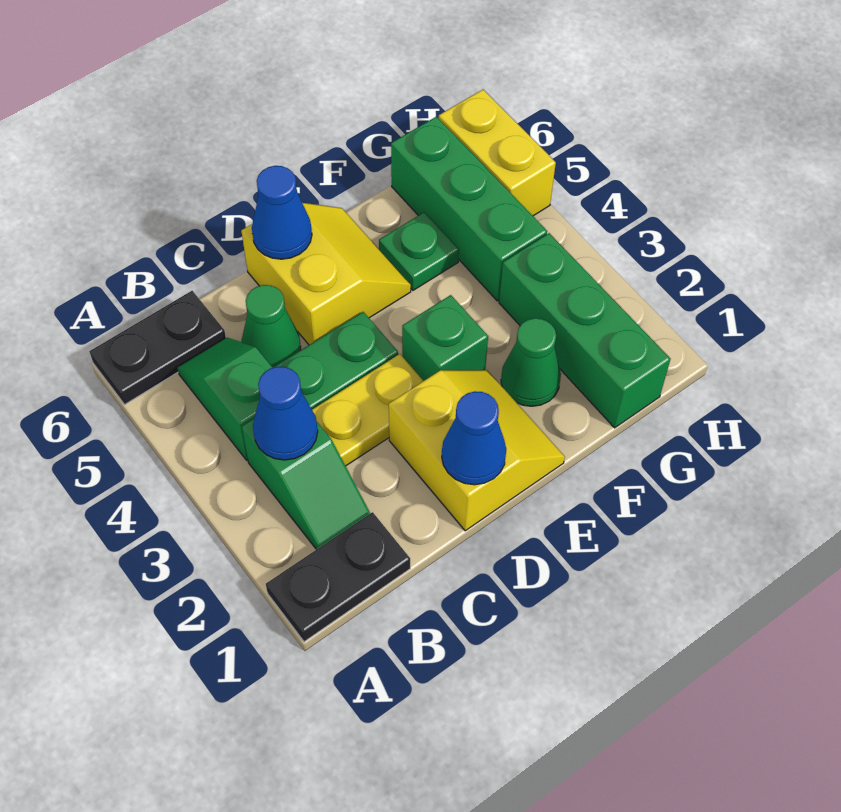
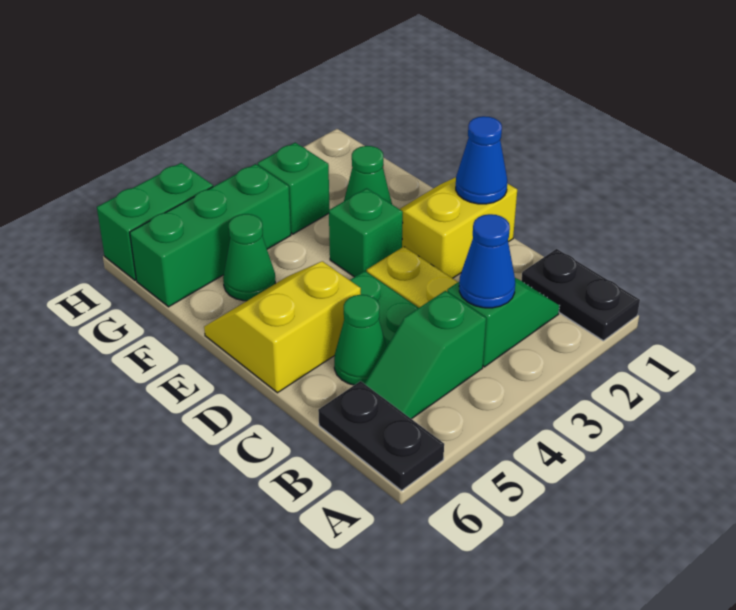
blue cone D6 level 2 -> none
green plate F5 level 1 -> green cone F5 level 1
green brick G1:G3 level 1 -> green brick G3 level 1
yellow brick H5:H6 level 1 -> green brick H5:H6 level 1

